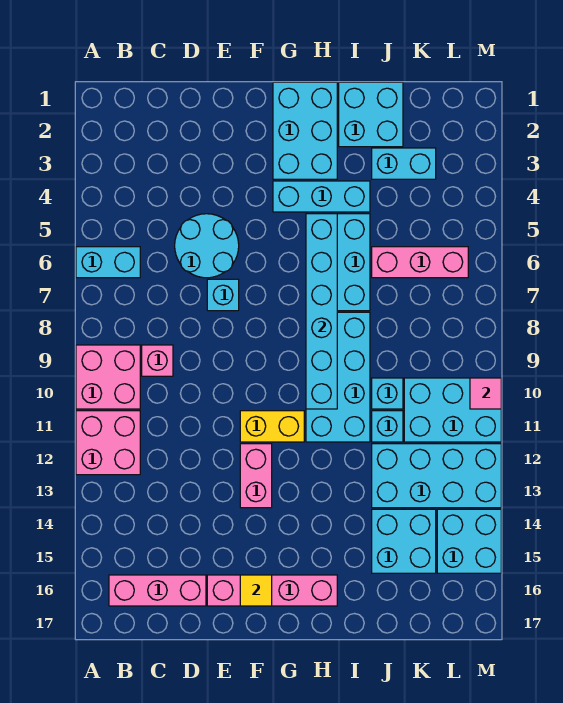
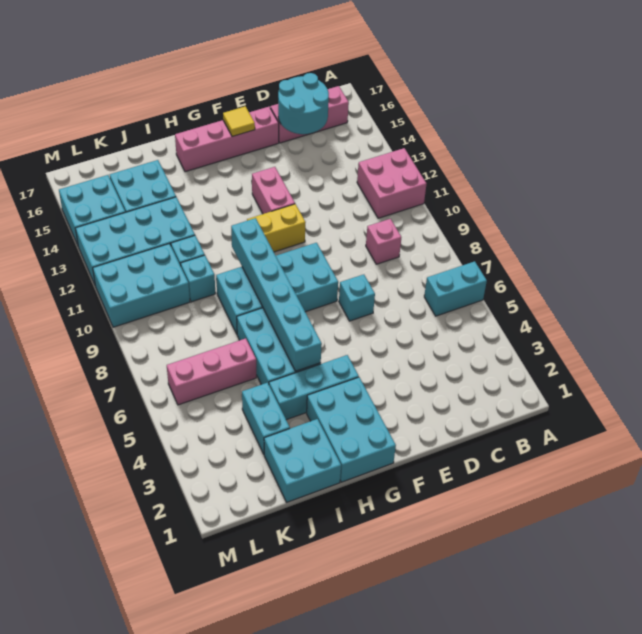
pink brick A9:B10 level 1 -> none
cyan round brick D5:E6 level 1 -> cyan round brick C15:D16 level 2
cyan brick H8:I11 level 1 -> cyan brick F8:I9 level 1
cyan brick J3:K3 level 1 -> cyan brick J3:J4 level 1
pink tile M10 level 2 -> none

